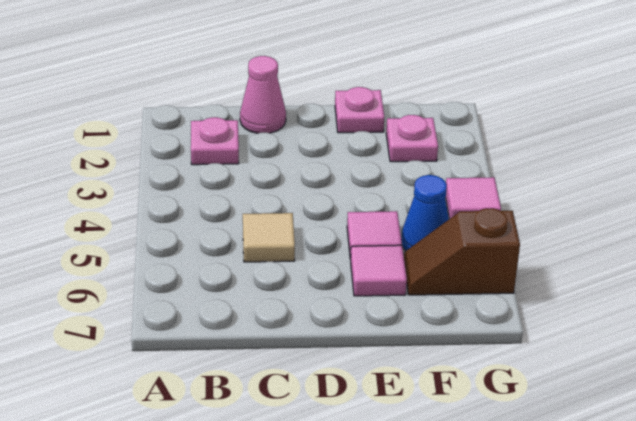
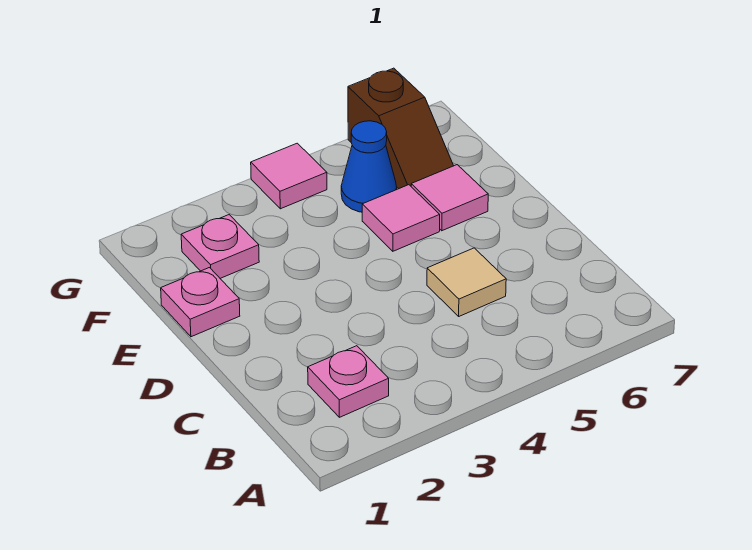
pink cone C1 level 1 -> none

